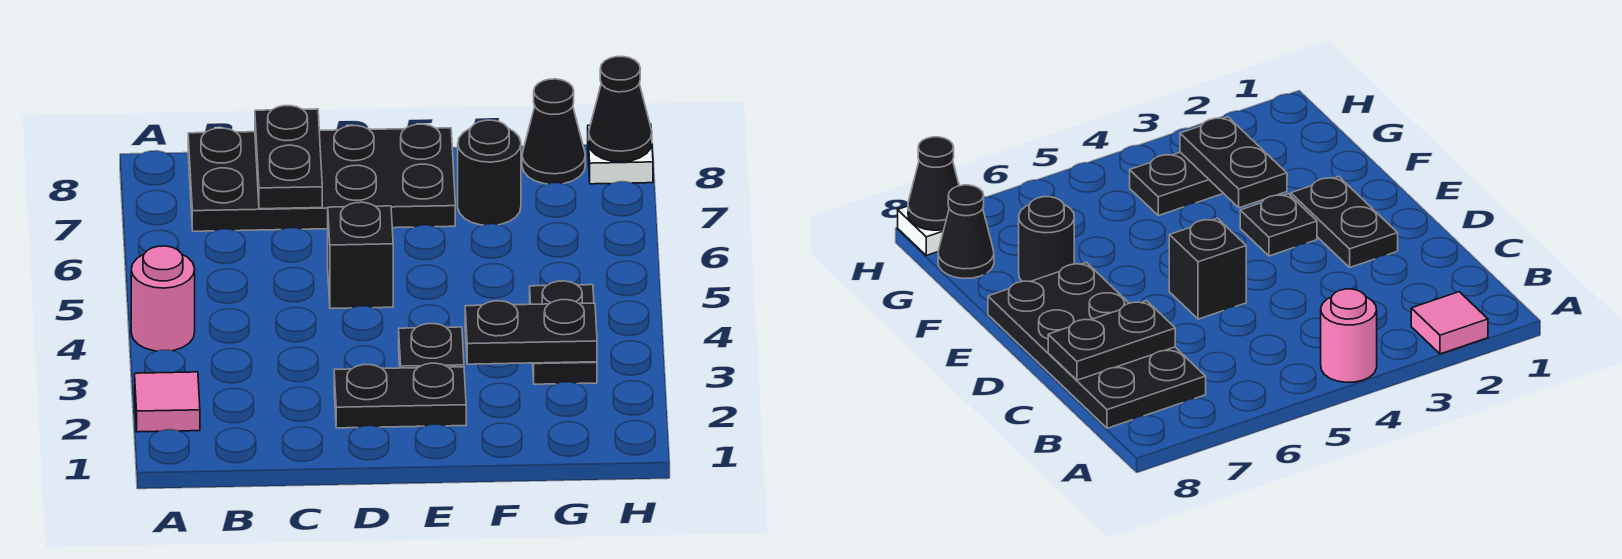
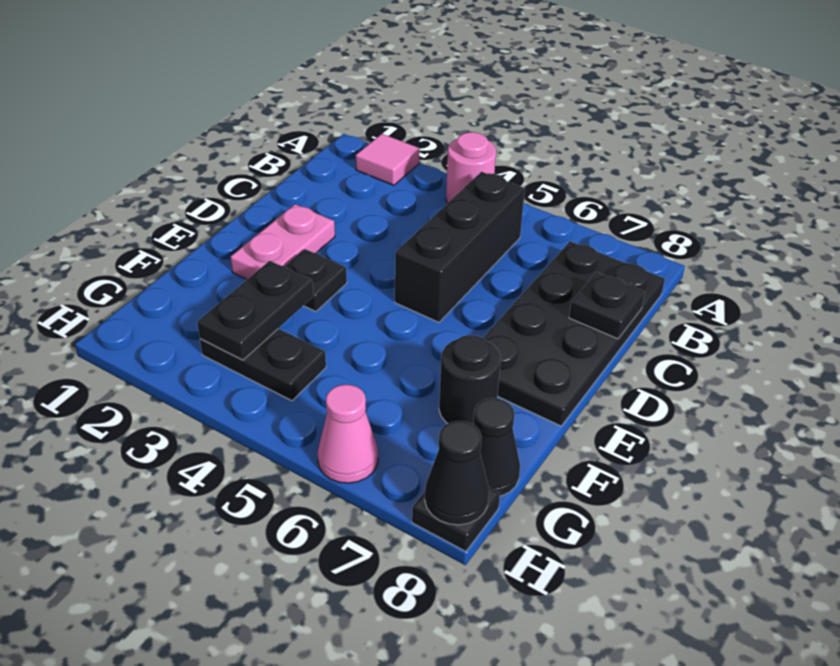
black plate C7:C8 level 2 -> black plate C8 level 2
black plate D2:E2 level 1 -> pink plate D2:E2 level 1
black brick D5 level 1 -> black brick B5:D5 level 1
none -> pink cone H6 level 1
white plate H8 level 1 -> black plate H8 level 1

